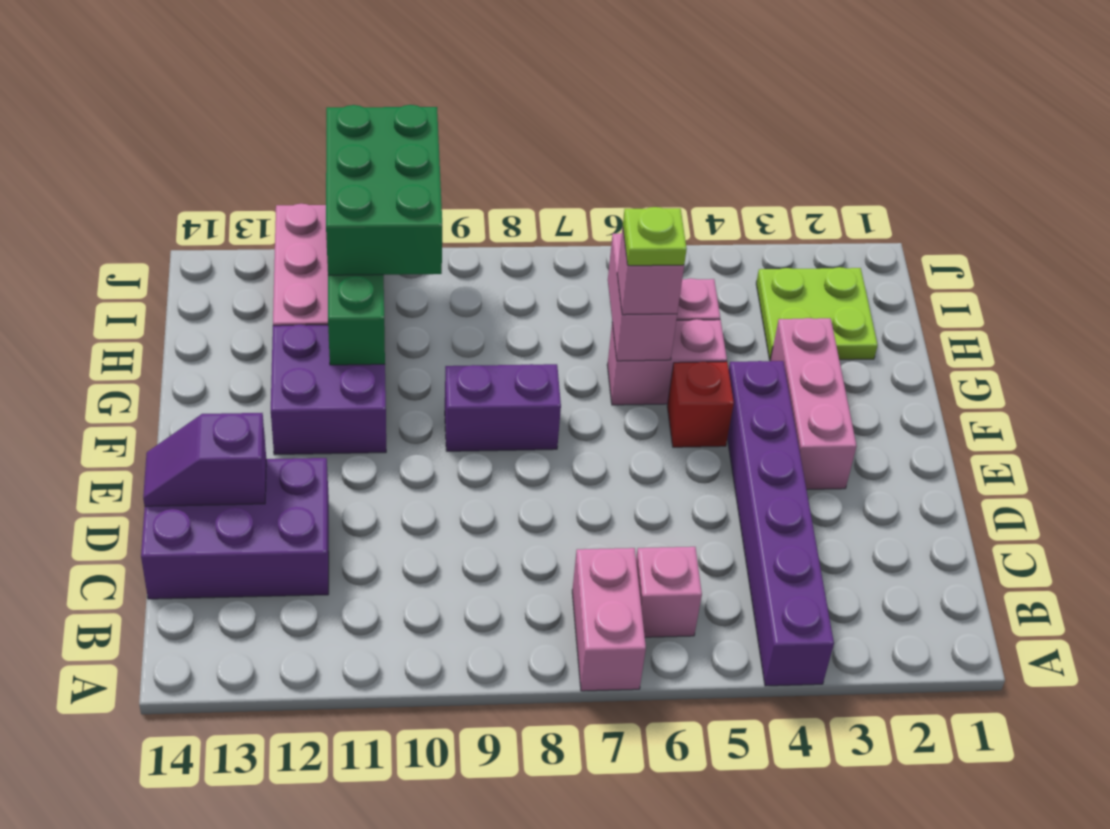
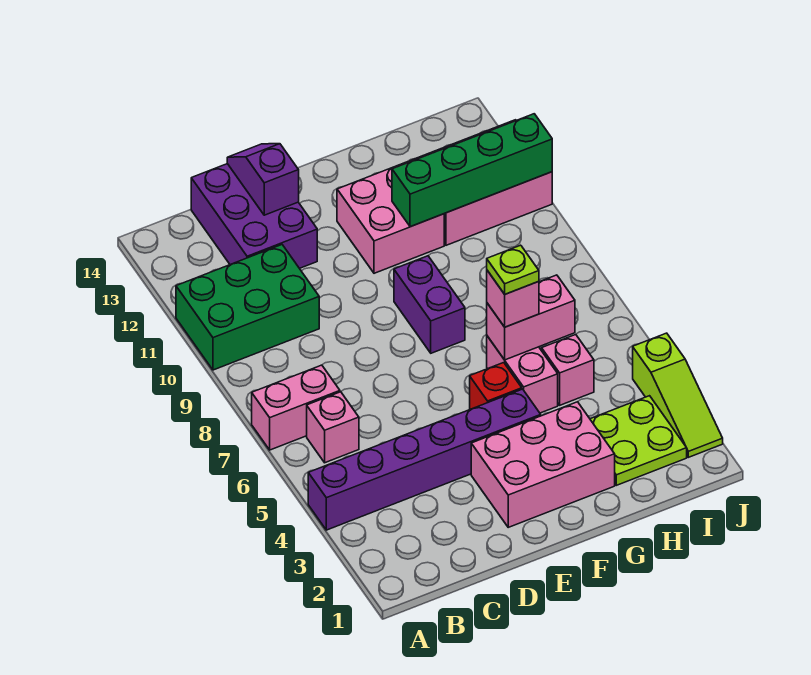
pink brick E3:G3 level 1 -> pink brick E2:G3 level 1
purple brick F11:G12 level 1 -> pink brick F11:G12 level 1
green brick H10:J11 level 3 -> green brick A10:C11 level 1
none -> lime slope J2:J4 level 1 top 4

